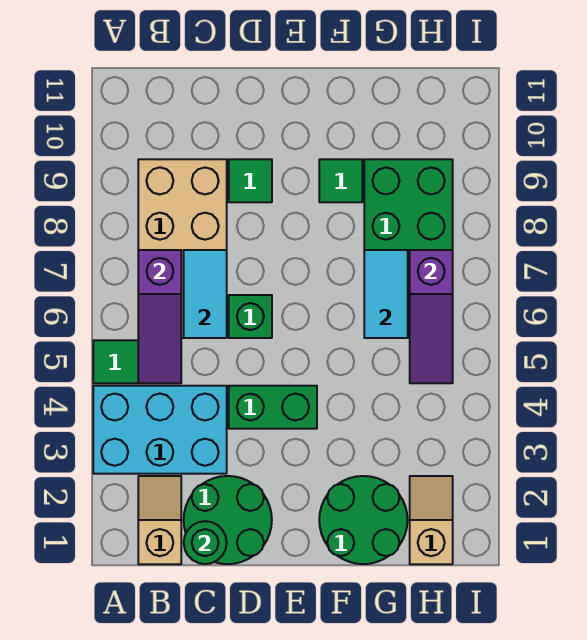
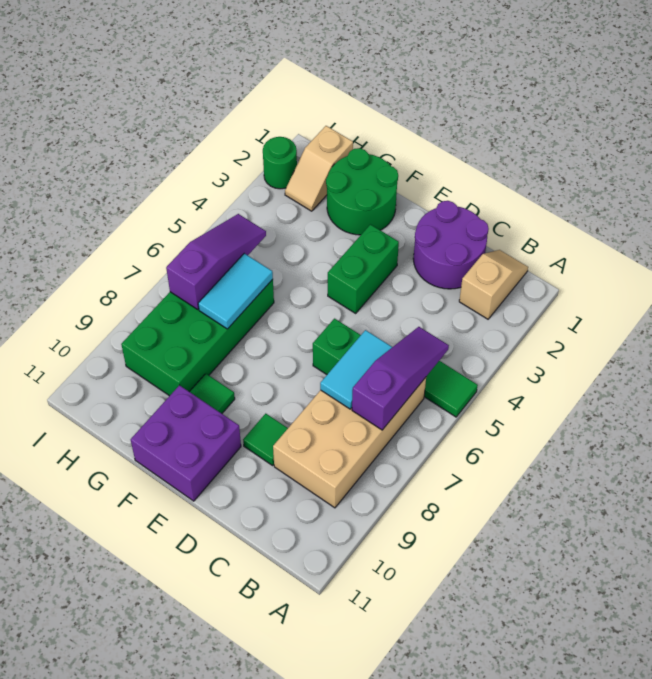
cyan brick A3:C4 level 1 -> none
tan slope B1:B2 level 1 top 1 -> tan slope B1:B2 level 1 top 2
green round brick C1:D2 level 1 -> purple round brick C1:D2 level 1
green round brick C1 level 2 -> green round brick I2 level 1
green brick D4:E4 level 1 -> green brick E3:E4 level 1
none -> purple brick E10:F11 level 1

